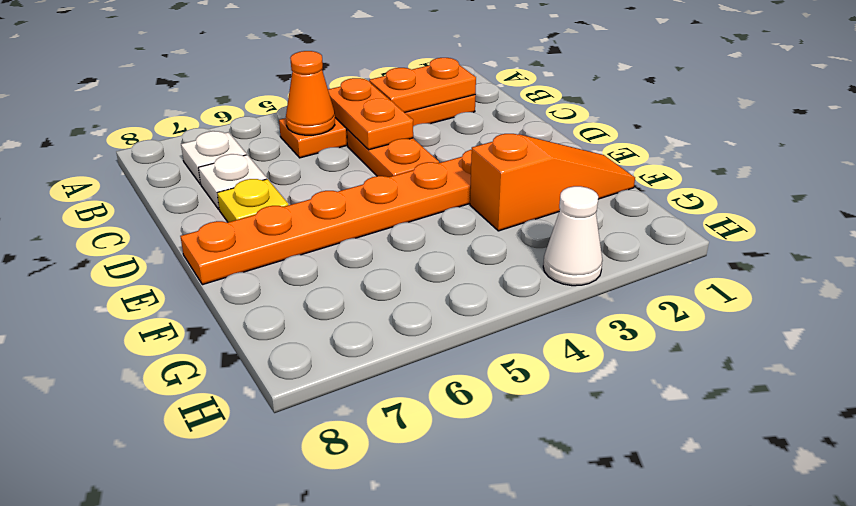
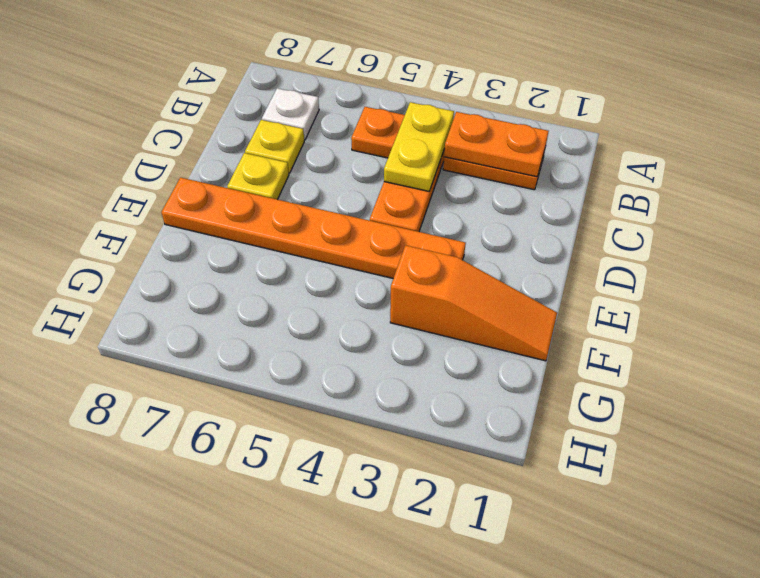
orange plate B4:C4 level 2 -> yellow plate B4:C4 level 2
orange cone B5 level 2 -> none
white plate C7 level 1 -> yellow plate C7 level 1
white cone H3 level 1 -> none

